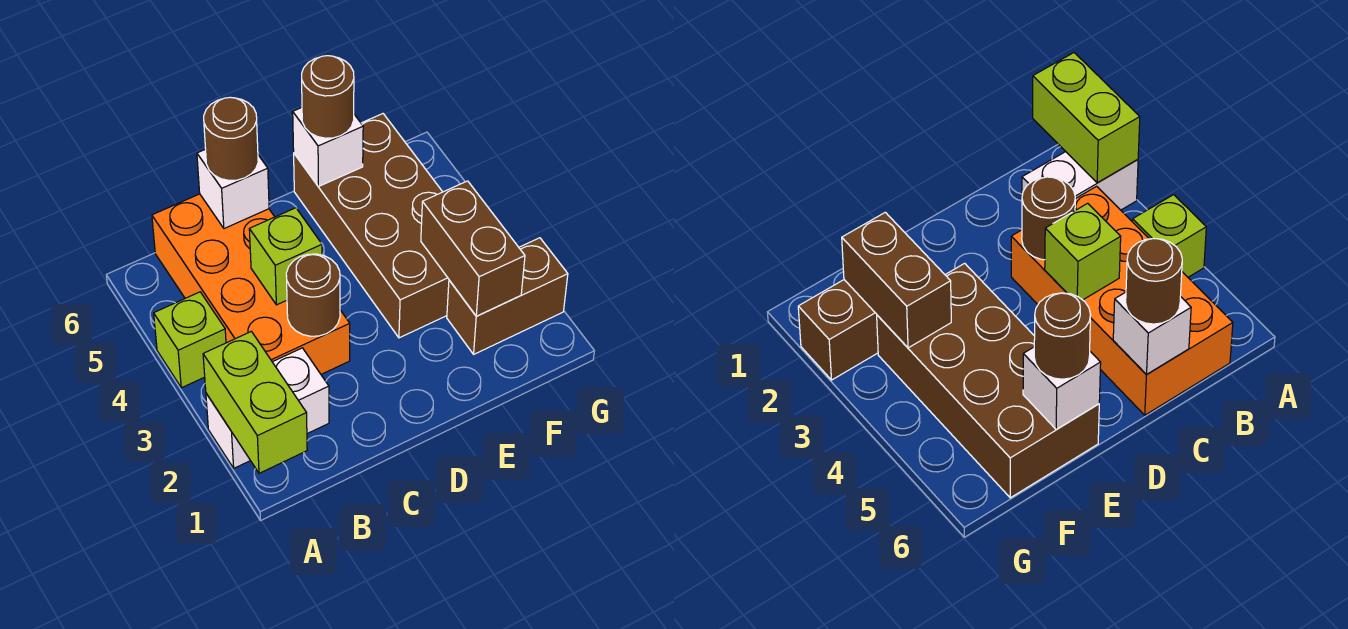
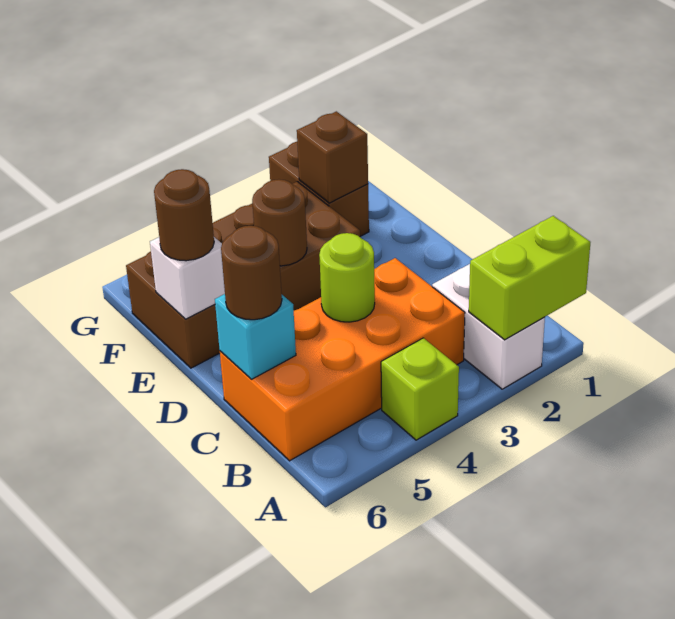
brown round brick C3 level 2 -> brown round brick E4 level 2
lime brick C4 level 2 -> lime round brick C4 level 2
white brick C6 level 2 -> cyan brick C6 level 2
brown brick F2:F3 level 2 -> brown brick F2 level 2

